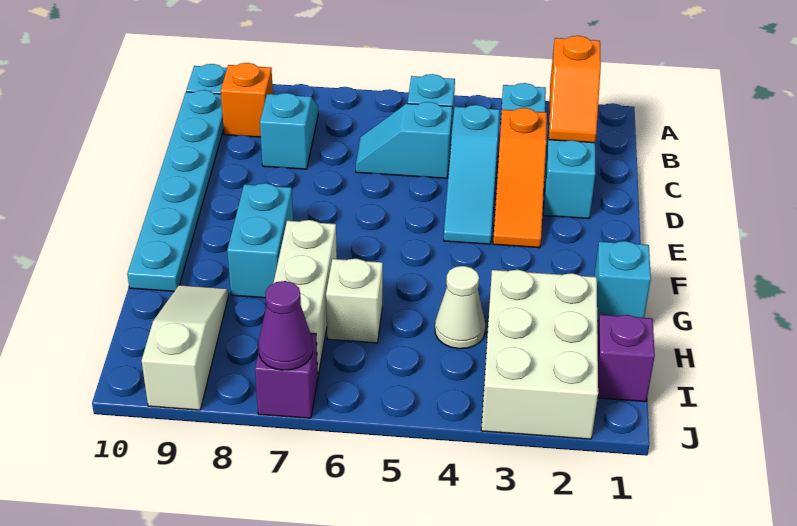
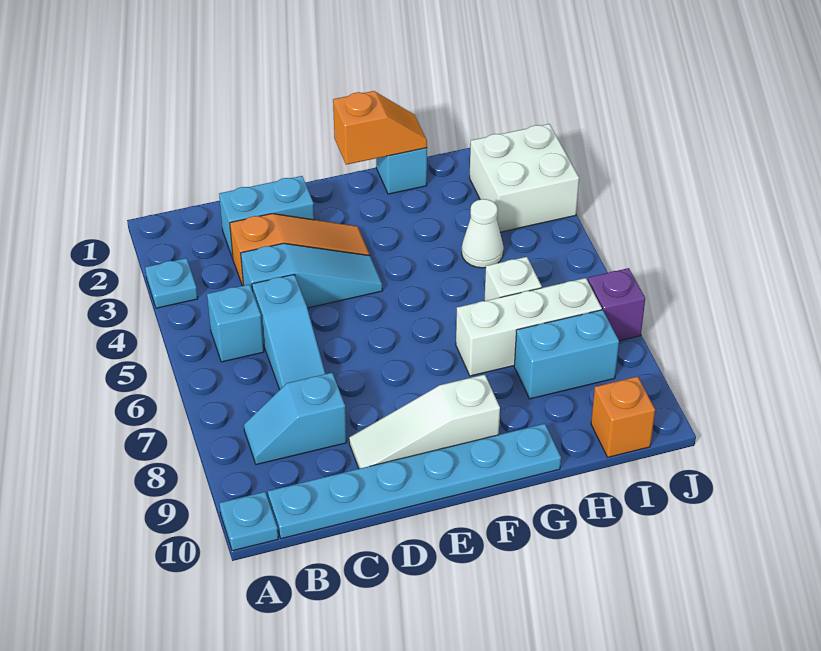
orange slope B2:C2 level 2 top B -> orange slope F1:G1 level 2 top F
orange brick B9 level 1 -> orange brick I10 level 1
cyan slope C5:C6 level 1 top 5 -> cyan slope C5:C7 level 1 top 5
cyan brick F8:G8 level 1 -> cyan brick H8:I8 level 1
white brick H2:J3 level 1 -> white brick I2:J3 level 1
white slope H9:J9 level 1 top J -> white slope D9:F9 level 1 top F
purple brick I1 level 1 -> none
purple cone J7 level 2 -> none

